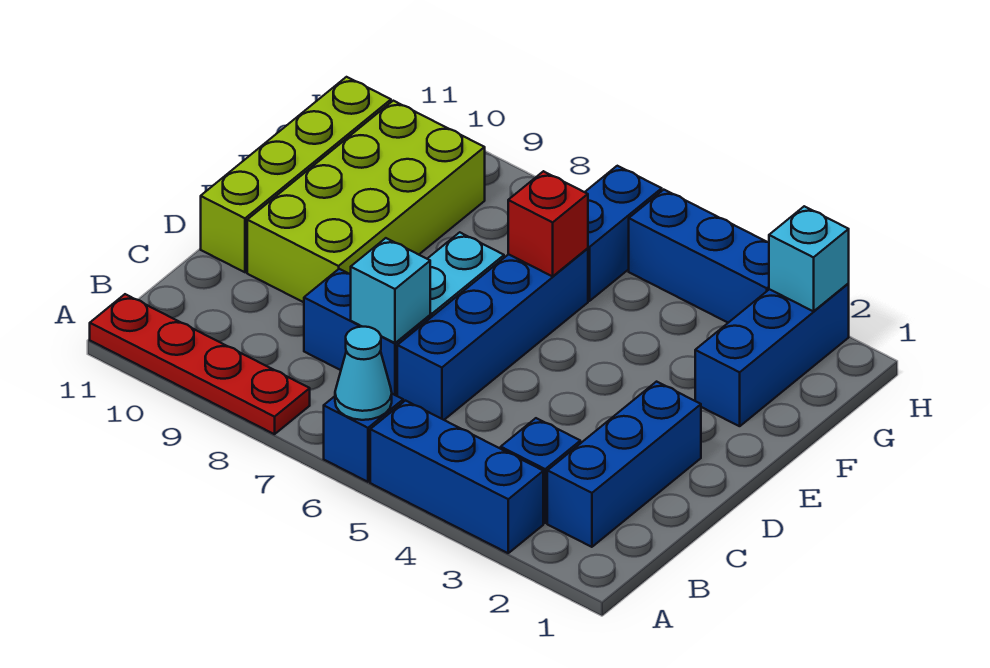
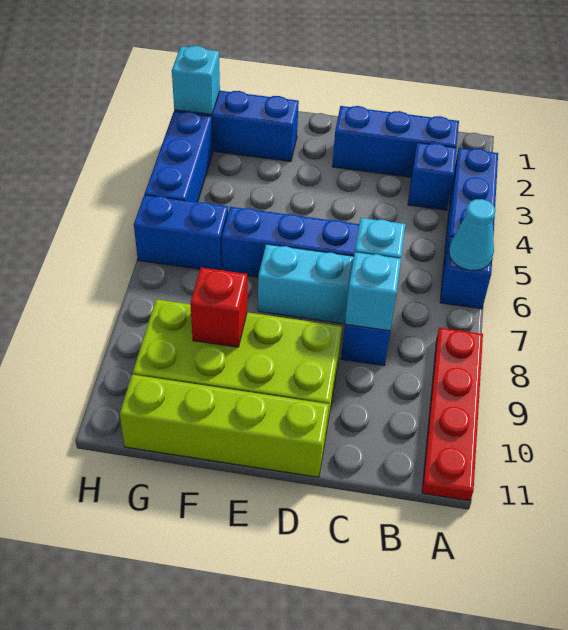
none -> cyan brick C8 level 2
red brick F6 level 2 -> red brick F9 level 2

